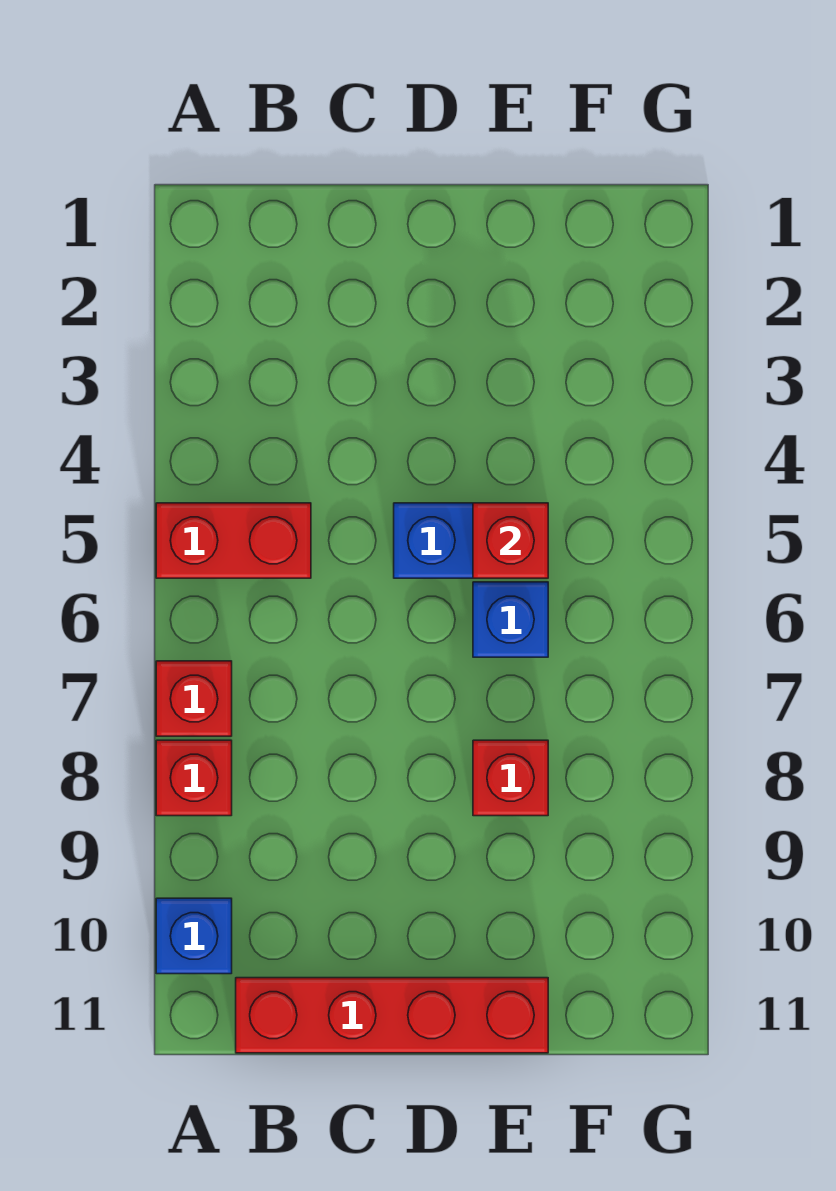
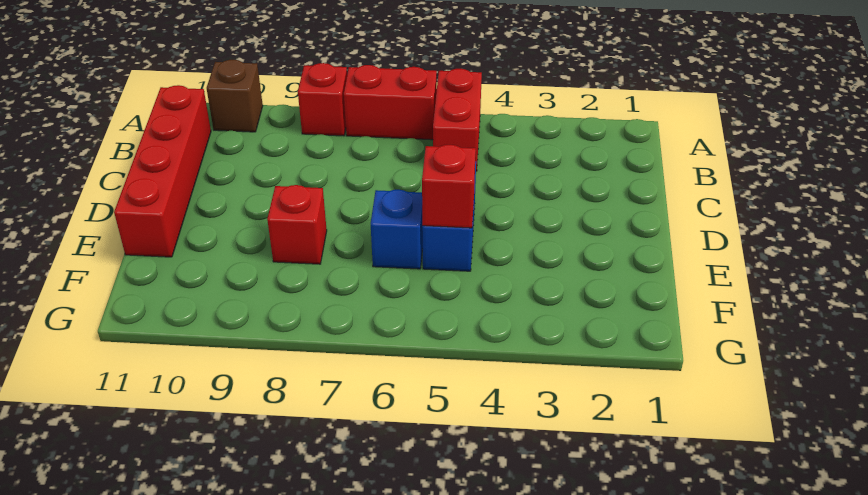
red brick A7 level 1 -> red brick A6:A7 level 1
blue brick A10 level 1 -> brown brick A10 level 1

